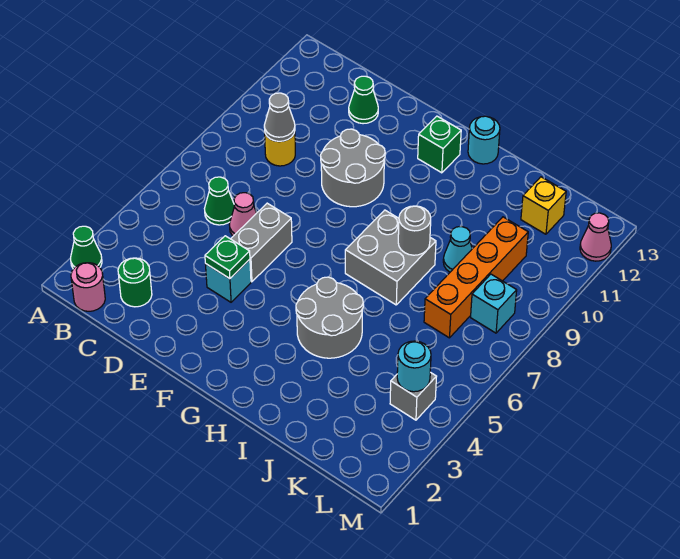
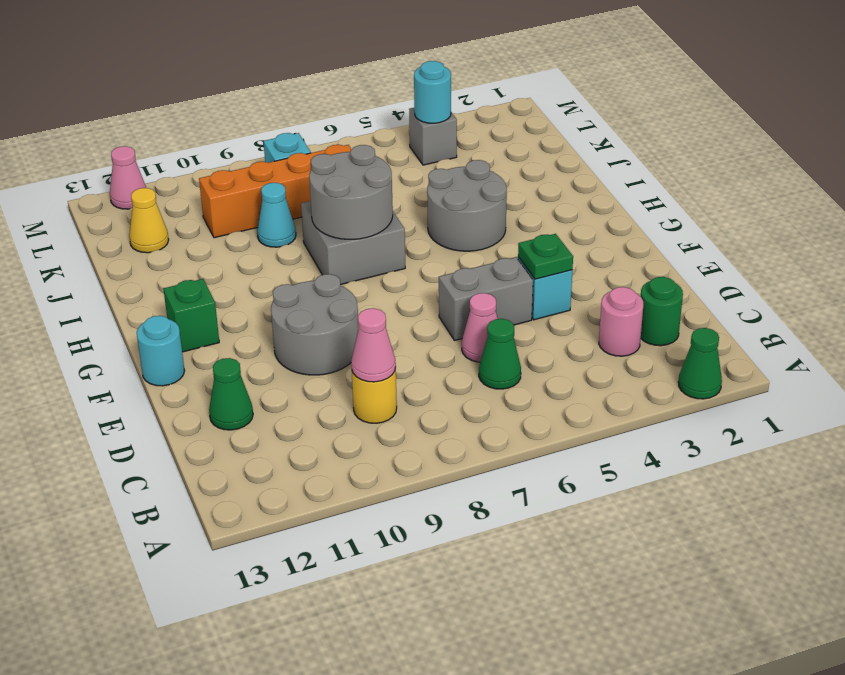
pink round brick B1 level 1 -> pink round brick C3 level 1
grey cone C9 level 2 -> pink cone C9 level 2
cyan round brick H13 level 1 -> cyan round brick F13 level 1
grey round brick I8 level 2 -> grey round brick H7:I8 level 2
yellow brick K12 level 1 -> yellow cone K12 level 1

